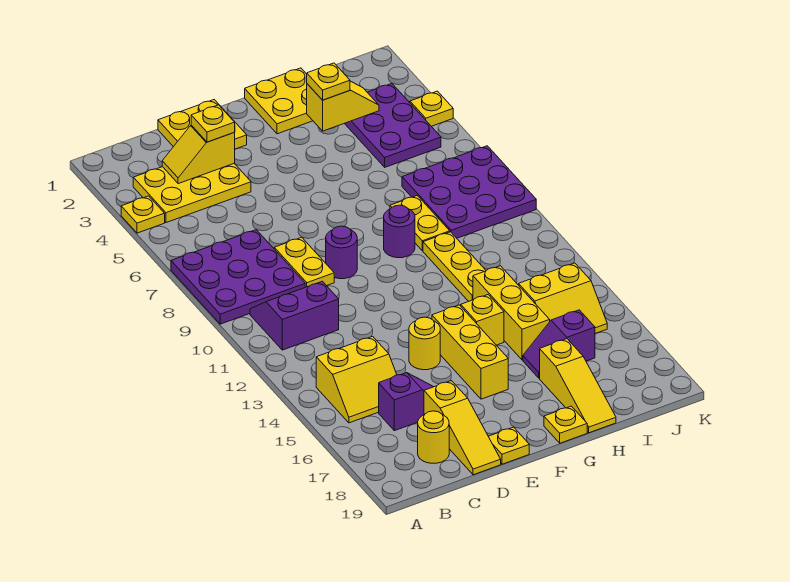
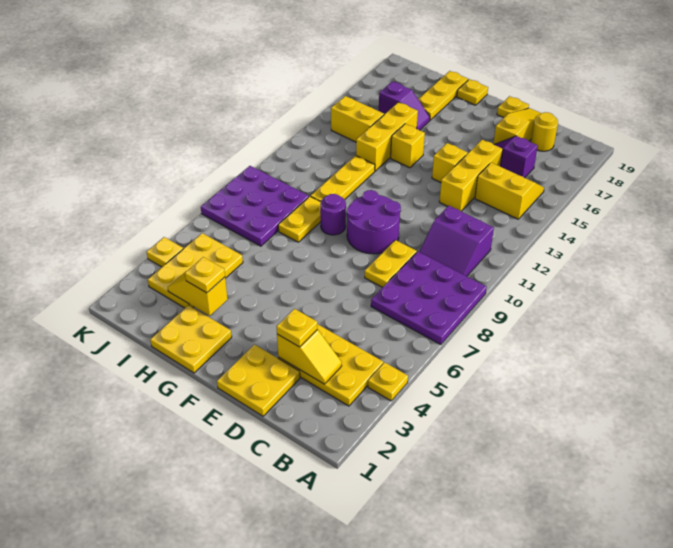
purple round brick E9 level 1 -> purple round brick E9:F10 level 1
yellow round brick E14 level 1 -> yellow brick E14 level 1
yellow brick F14:F16 level 1 -> yellow brick D13:D15 level 1
yellow slope H17:H19 level 1 top 17 -> yellow plate H17:H19 level 1
purple plate I3:J5 level 1 -> yellow plate I3:J5 level 1

